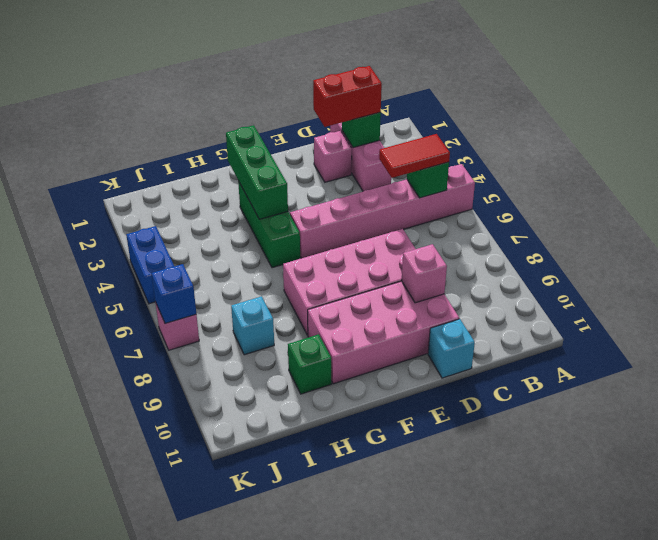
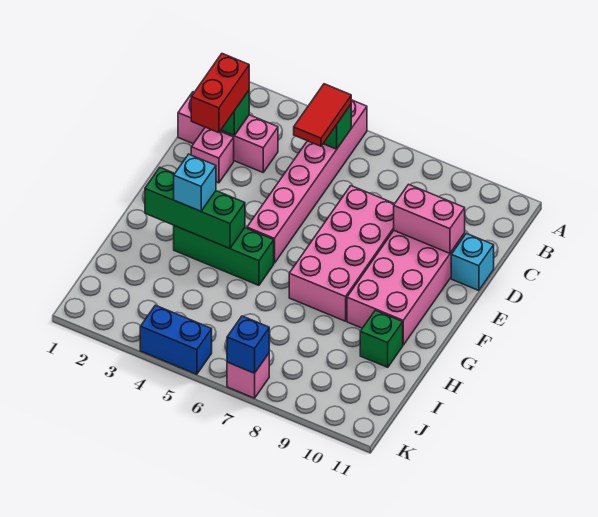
pink brick D9 level 2 -> pink brick D9:D10 level 2
cyan brick I8 level 1 -> cyan brick G3 level 3

